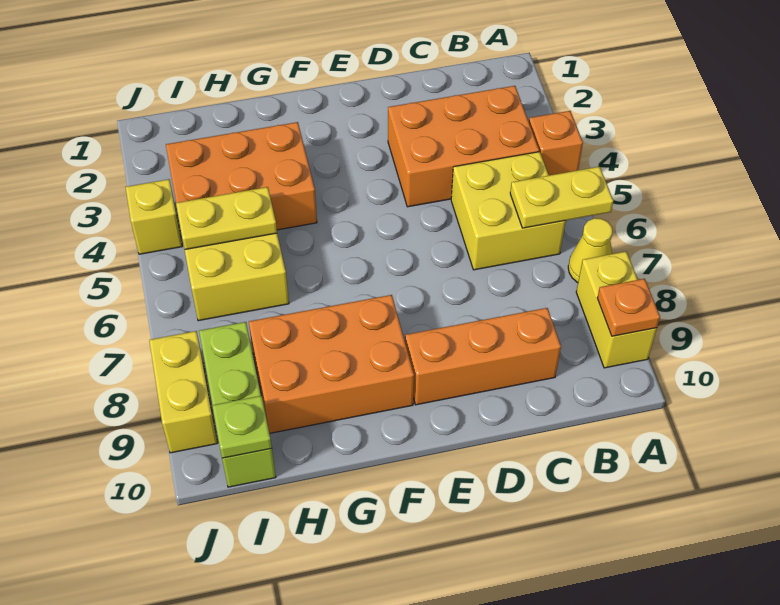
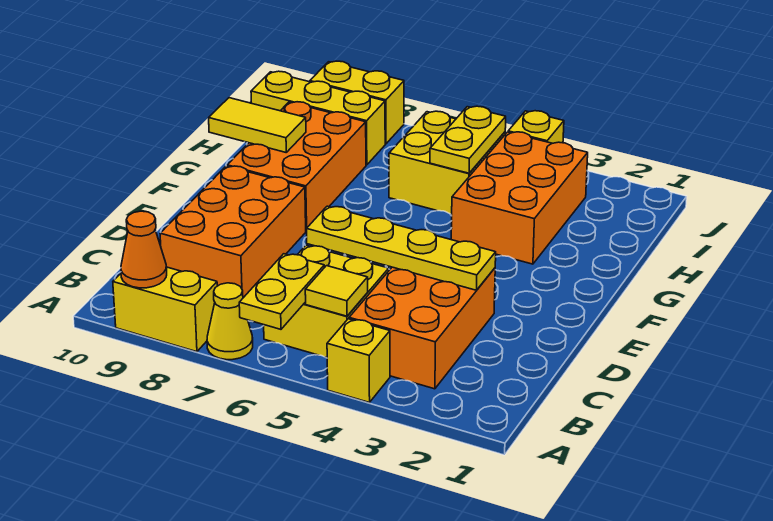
orange brick A4 level 1 -> yellow brick A4 level 1
orange plate A9 level 2 -> orange cone A9 level 2
none -> yellow tile B5 level 2
orange brick C9:E9 level 1 -> orange brick C8:E9 level 1
none -> yellow plate D3:D6 level 2
none -> yellow tile G9:G10 level 2
lime brick I8:I10 level 1 -> yellow brick I8:I10 level 1
lime plate I10 level 2 -> none

